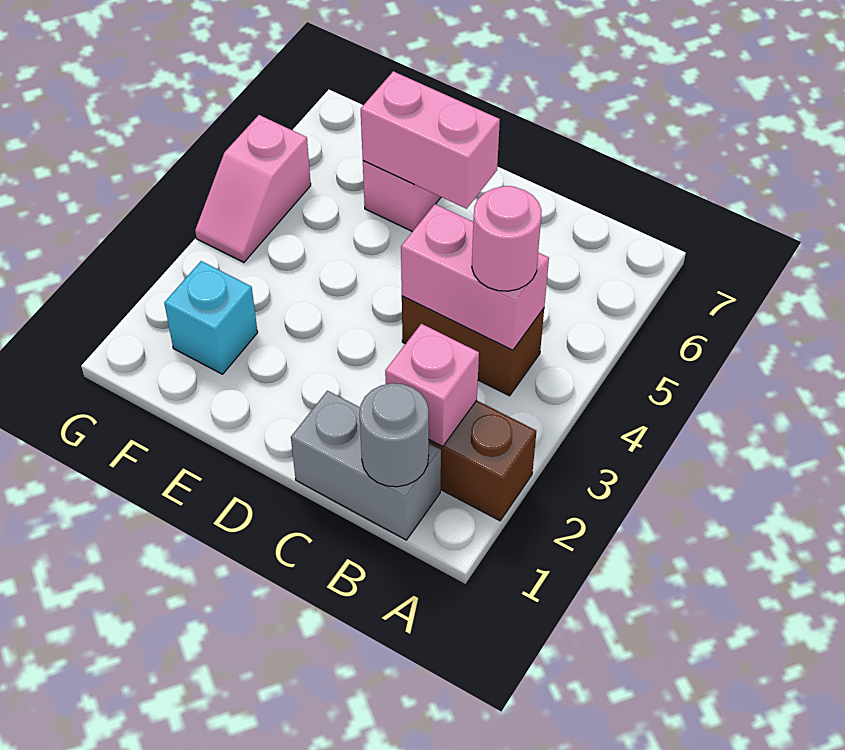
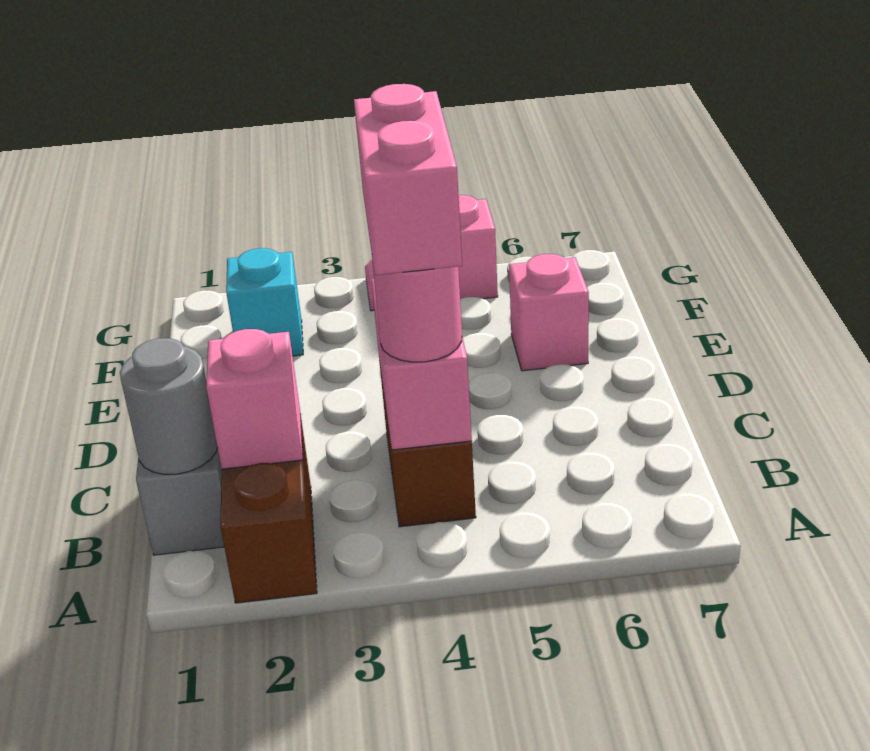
pink brick D6:E6 level 2 -> pink brick B4:C4 level 4

